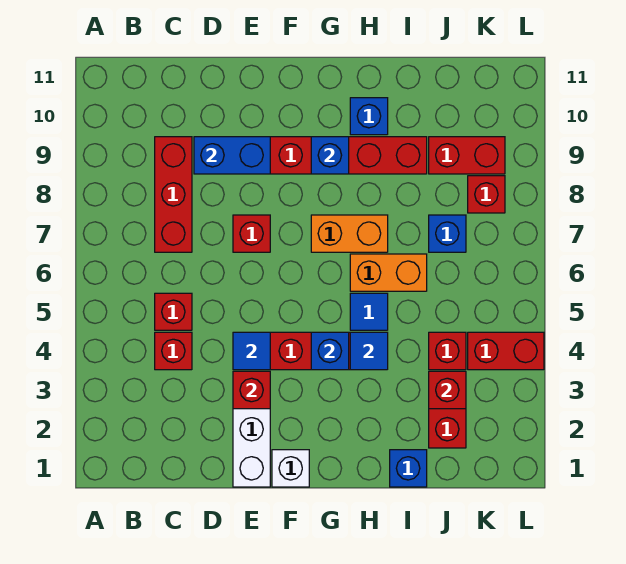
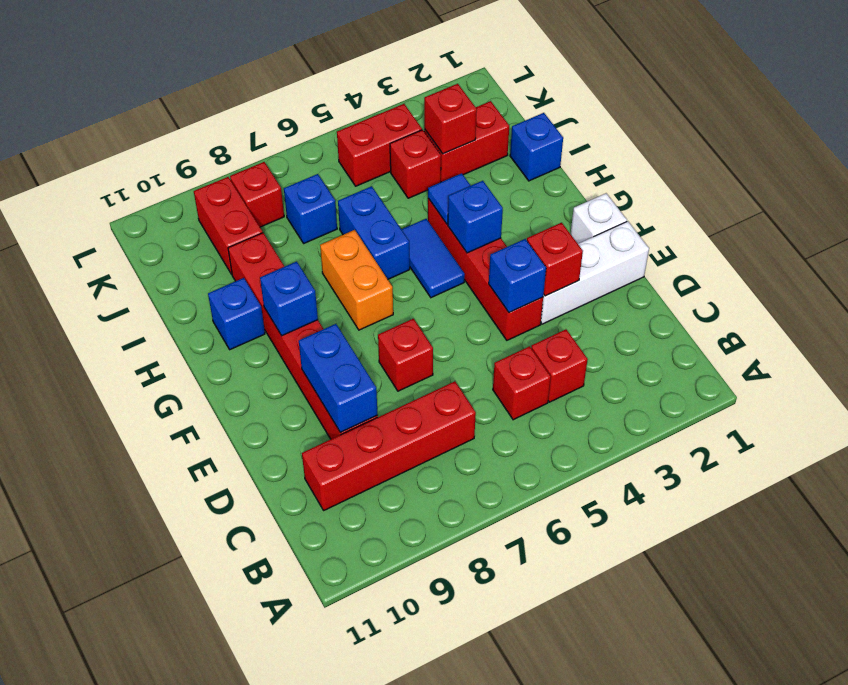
red brick C7:C9 level 1 -> red brick C7:C10 level 1
blue tile E4 level 2 -> blue brick E4 level 2
blue tile H5 level 1 -> blue tile G5:H5 level 1
orange brick H6:I6 level 1 -> blue brick H6:I6 level 1
red brick K4:L4 level 1 -> red brick K4:K5 level 1

